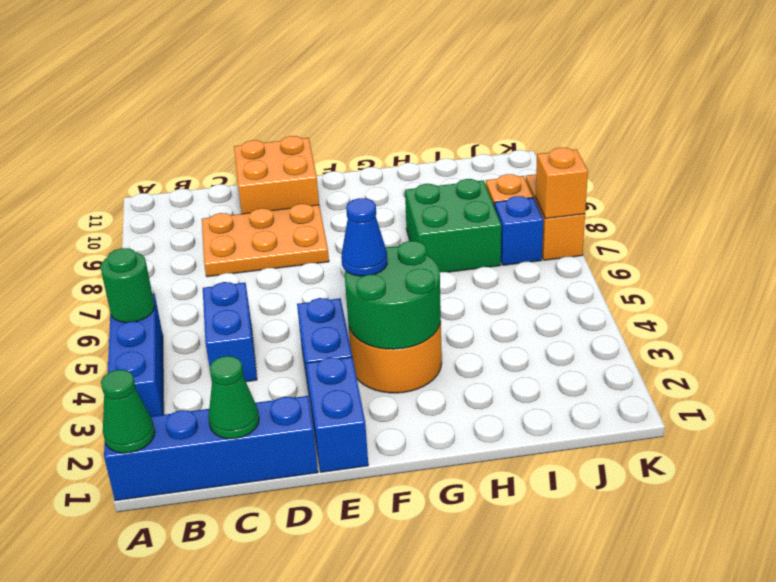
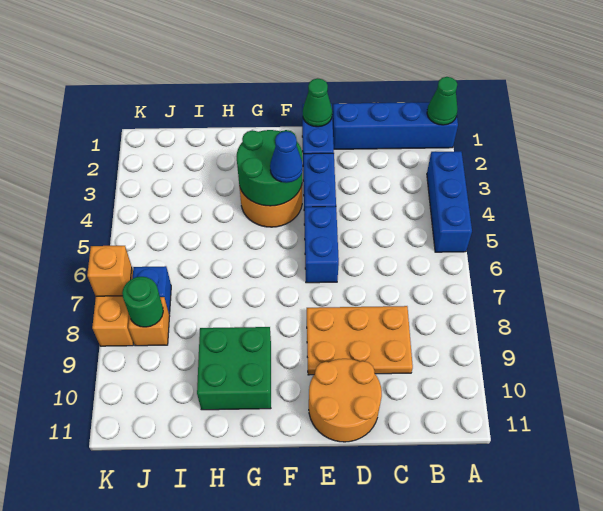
green round brick A5 level 2 -> green round brick J8 level 2
green cone C1 level 2 -> green cone E1 level 2
blue brick C4:C5 level 1 -> blue brick E5:E6 level 1
orange brick D10:E11 level 1 -> orange round brick D10:E11 level 1
green brick H7:I8 level 1 -> green brick G9:H10 level 1

